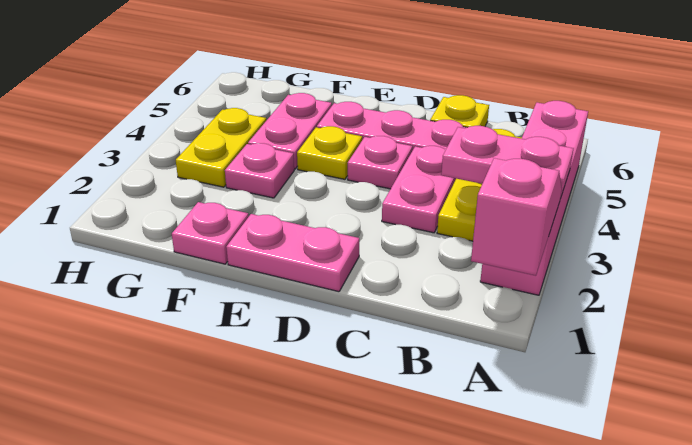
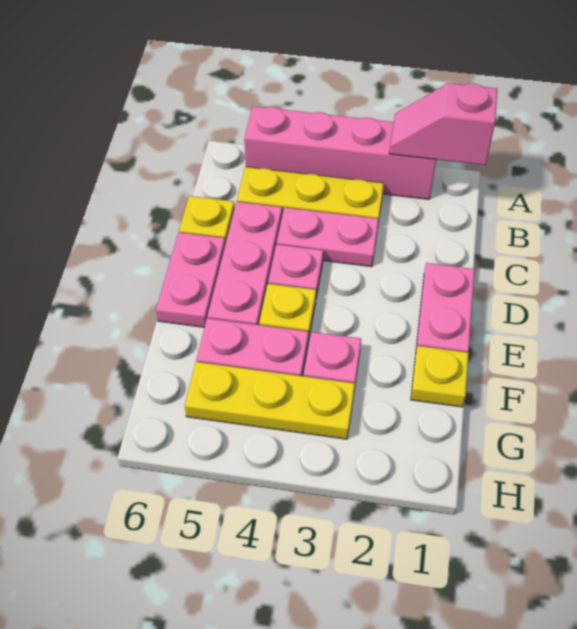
pink plate A3:B3 level 2 -> pink plate D6:E6 level 1
pink plate F1 level 1 -> yellow plate F1 level 1
yellow plate G3:G4 level 1 -> yellow plate G3:G5 level 1

